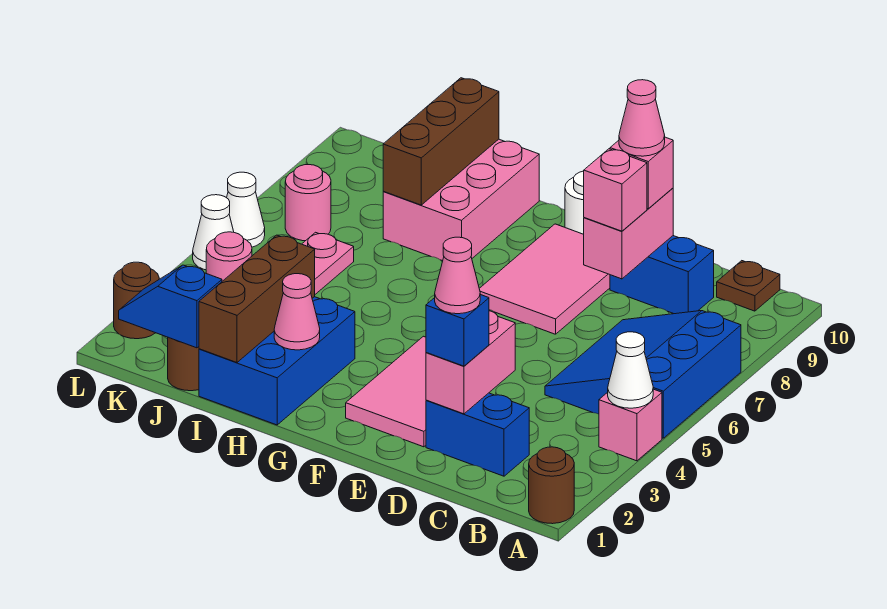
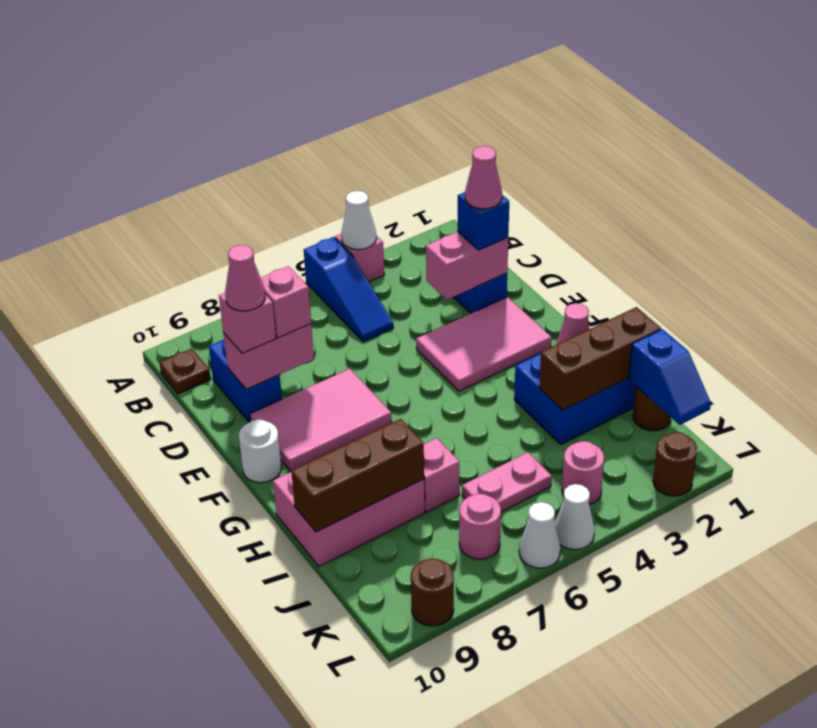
brown round brick A1 level 1 -> brown round brick L9 level 1
blue slope A5:C7 level 1 top A -> blue slope A5:C5 level 1 top A
none -> pink brick I7 level 1

